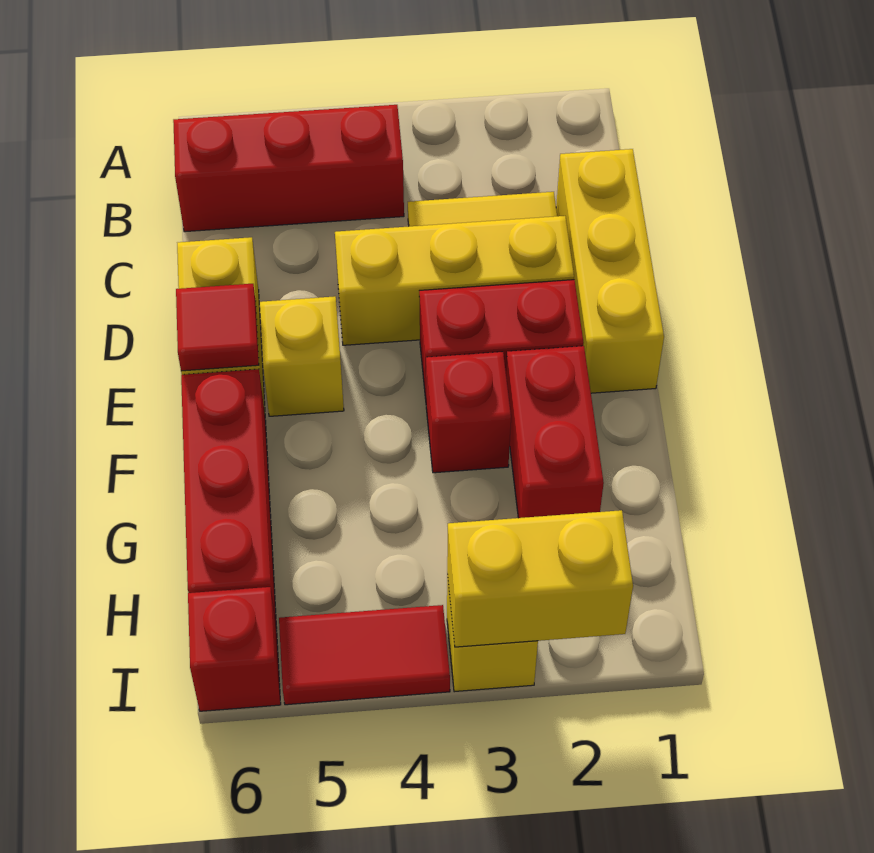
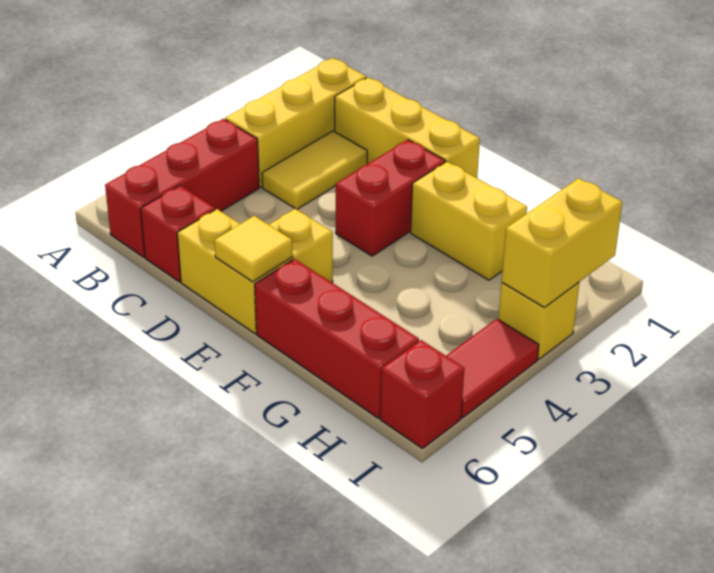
yellow brick D2:D4 level 1 -> yellow brick B1:B3 level 1
red tile E6 level 2 -> yellow tile E6 level 2
red brick F2:G2 level 1 -> yellow brick F2:G2 level 1
red brick F3 level 1 -> red brick C6 level 1

